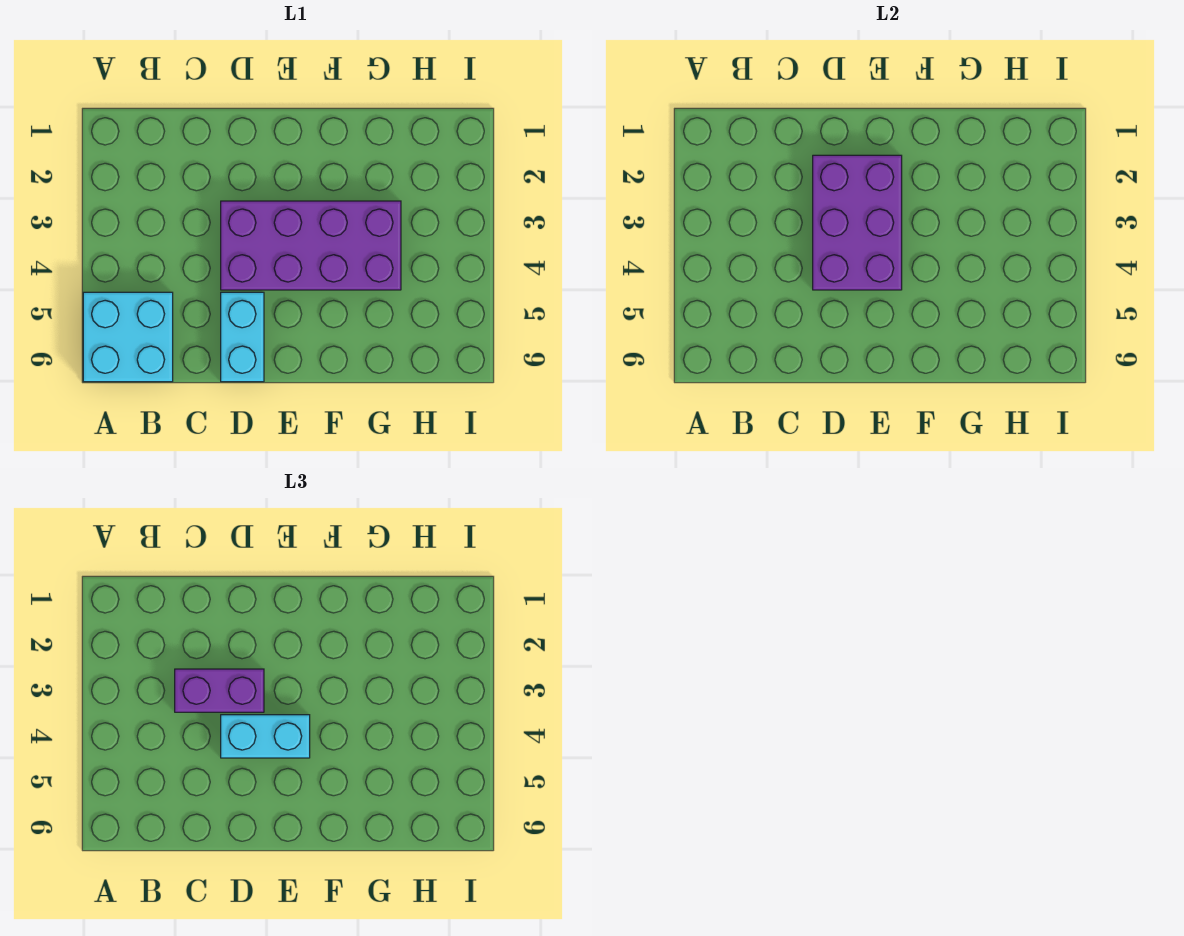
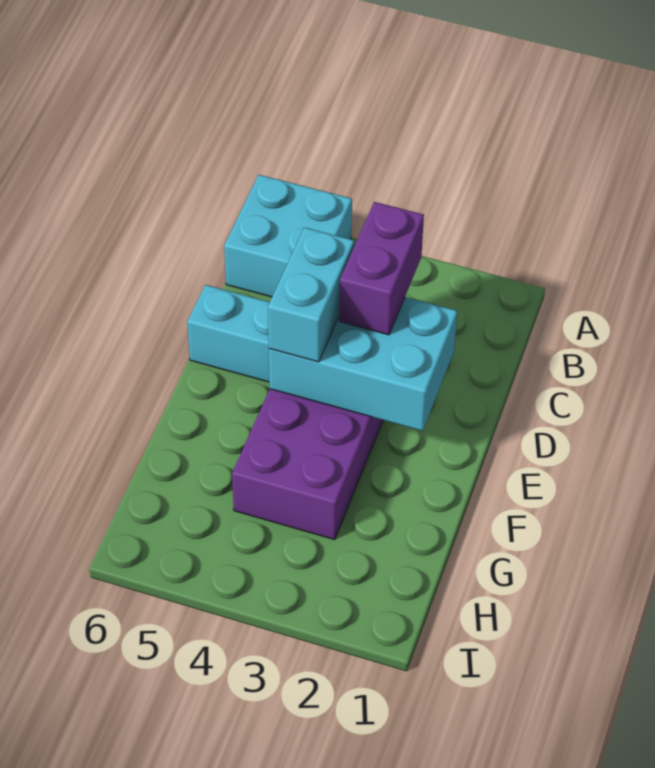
purple brick D2:E4 level 2 -> cyan brick D2:E4 level 2

